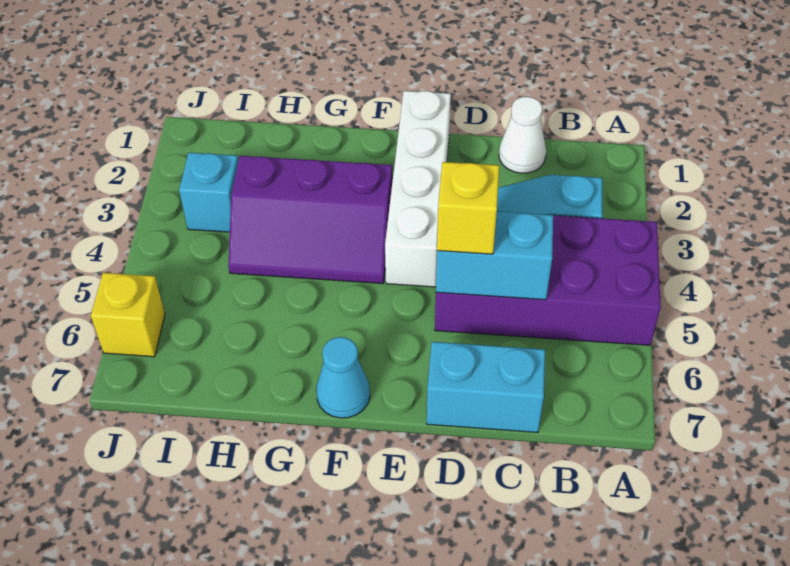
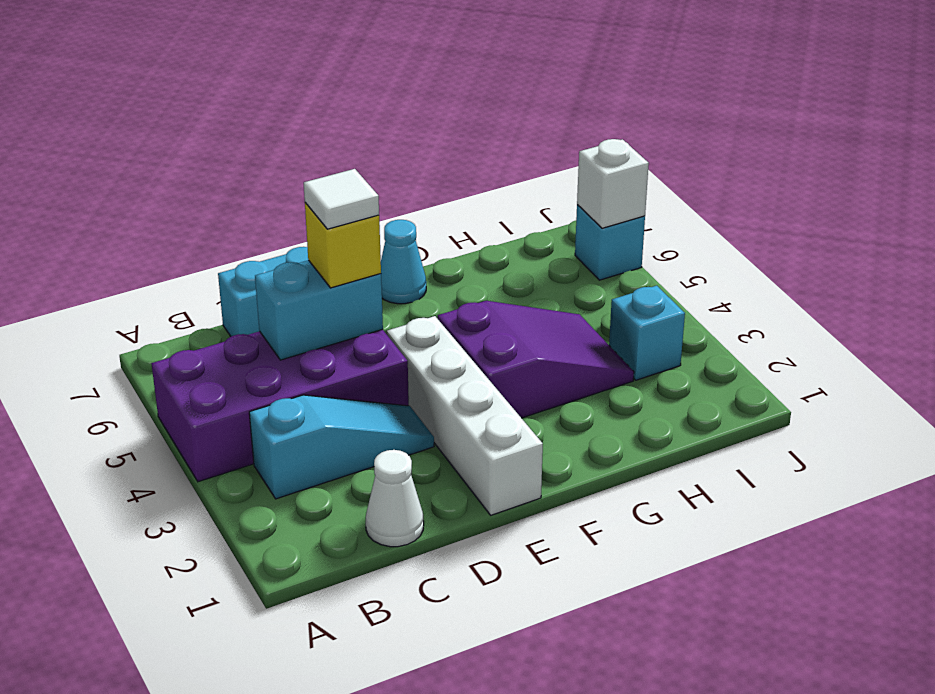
none -> white tile D5 level 4
purple slope F3:H4 level 1 top 3 -> purple slope F3:H4 level 1 top F
yellow brick J6 level 1 -> cyan brick J6 level 1
none -> white brick J6 level 2

